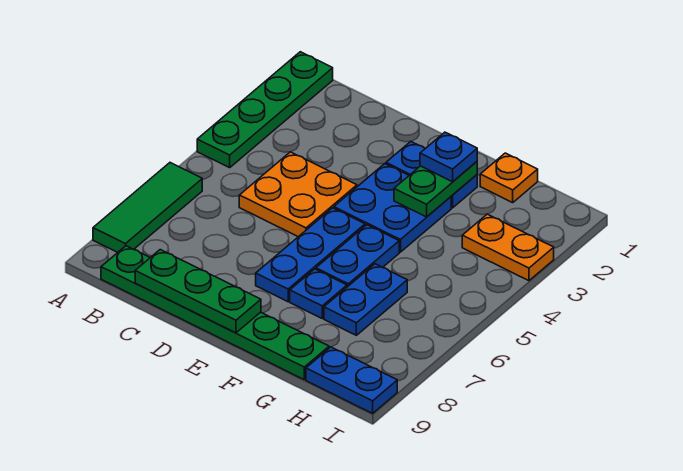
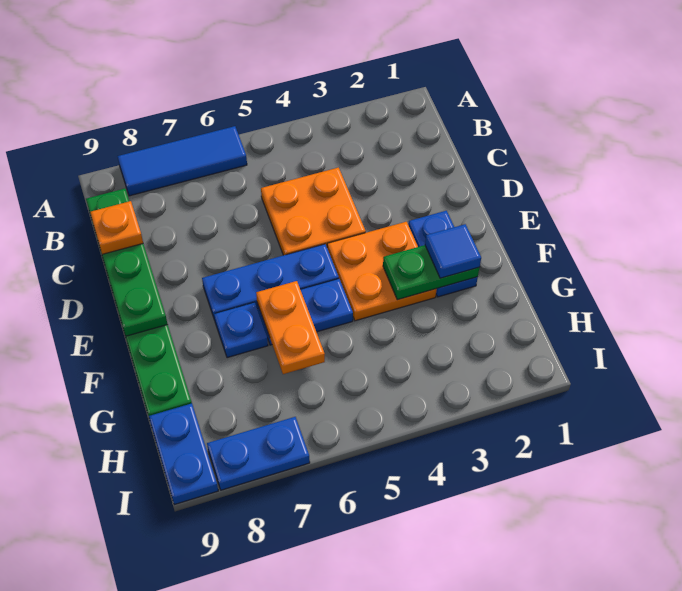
green plate A1:A4 level 1 -> none
green tile A6:A8 level 1 -> blue tile A6:A8 level 1
blue plate E3:F4 level 1 -> orange plate E3:F4 level 1
blue plate F2 level 3 -> blue tile F2 level 3
orange plate G1 level 1 -> orange plate C9 level 3
blue plate G6:G7 level 1 -> blue plate I7:I8 level 1
orange plate H3:I3 level 1 -> orange plate F6:G6 level 2

